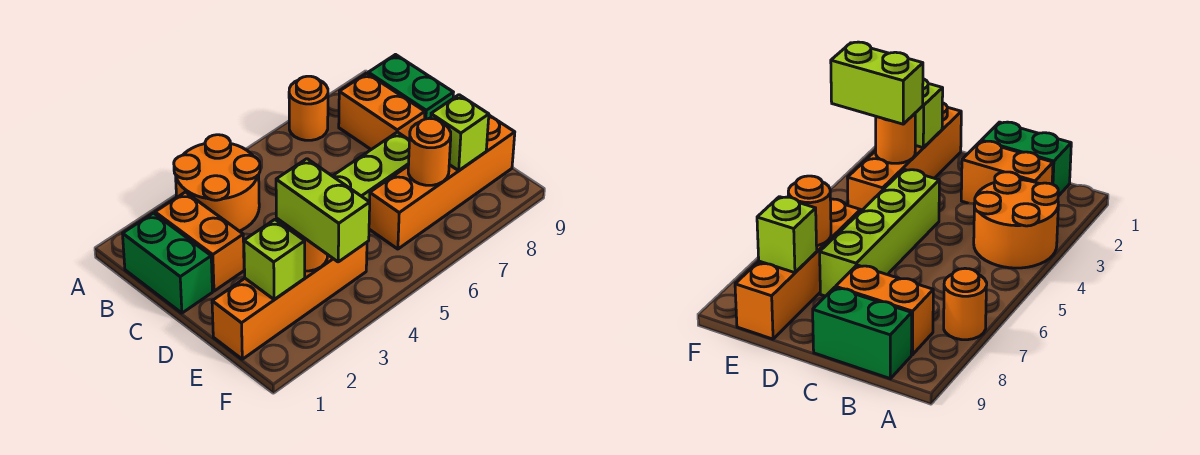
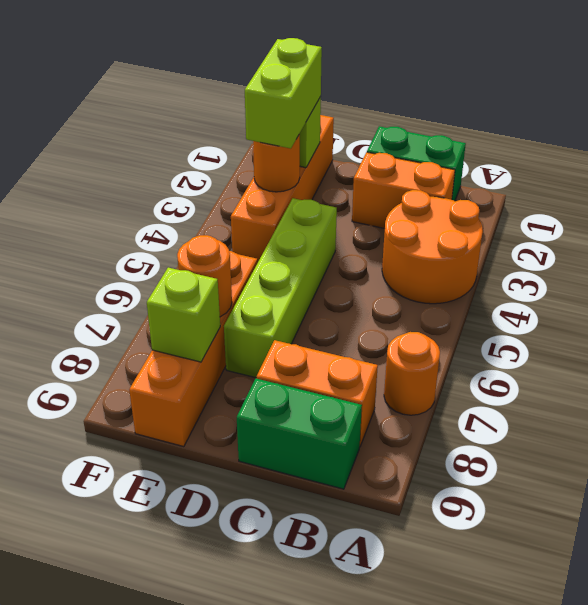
lime brick E3:F3 level 3 -> lime brick E2:E3 level 3

